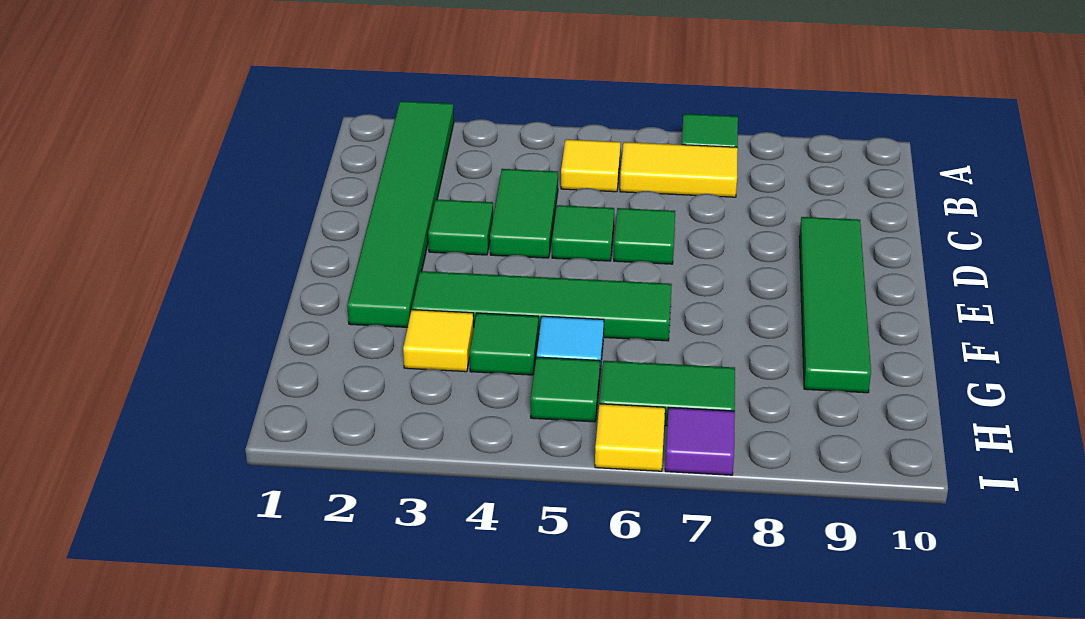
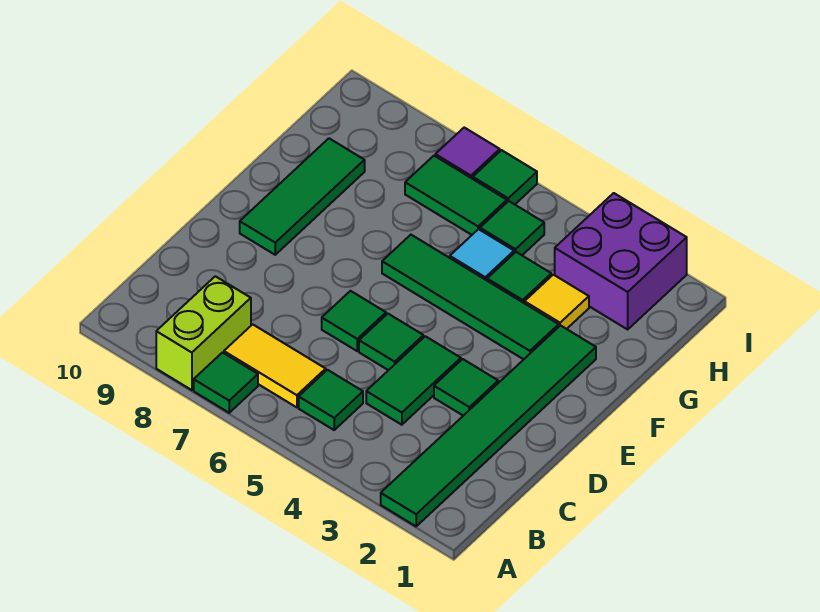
none -> lime brick A8:B8 level 1
yellow tile B5 level 1 -> green tile B5 level 1
green tile D9:G9 level 1 -> green tile E9:G9 level 1
none -> purple brick H2:I3 level 1
yellow tile I6 level 1 -> green tile I6 level 1

